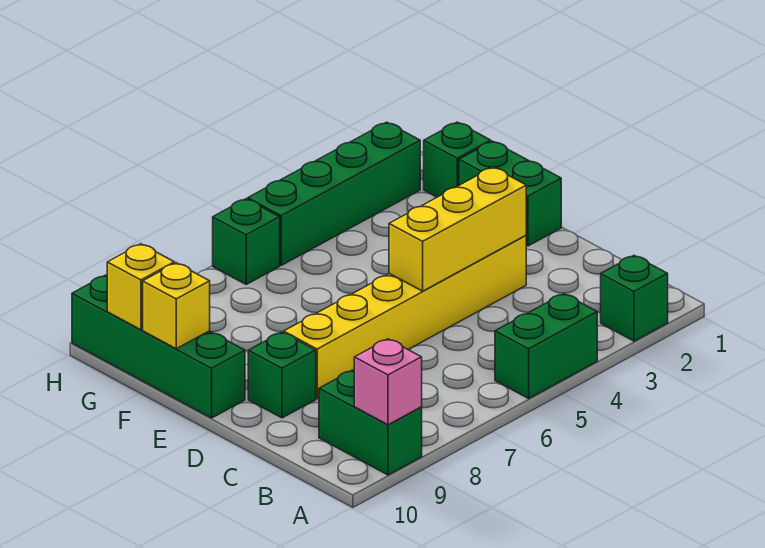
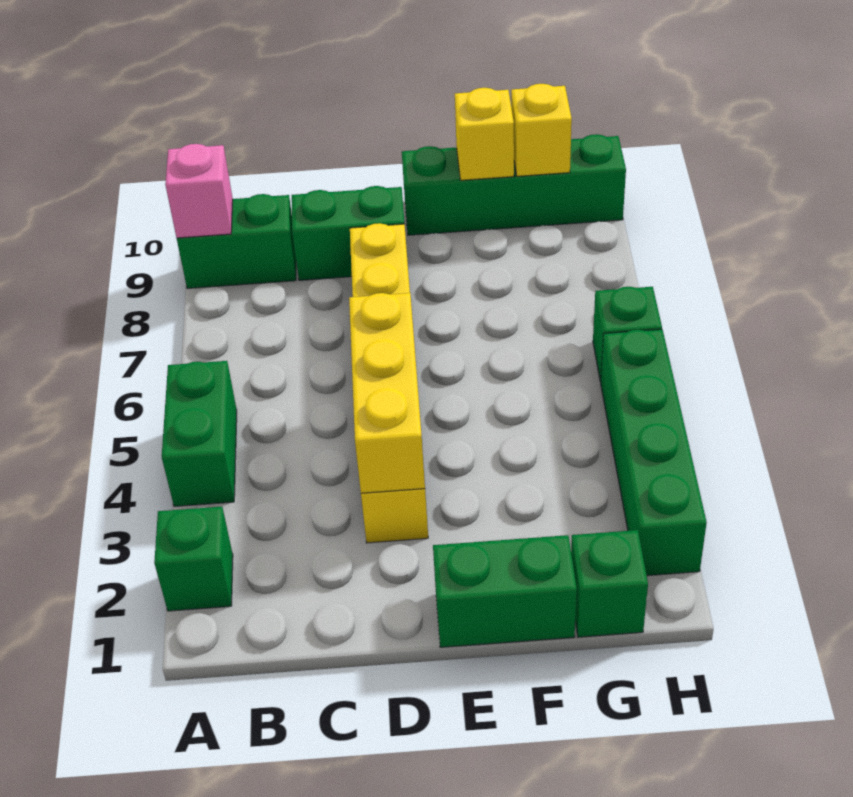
green brick D9 level 1 -> green brick C9:D9 level 1

